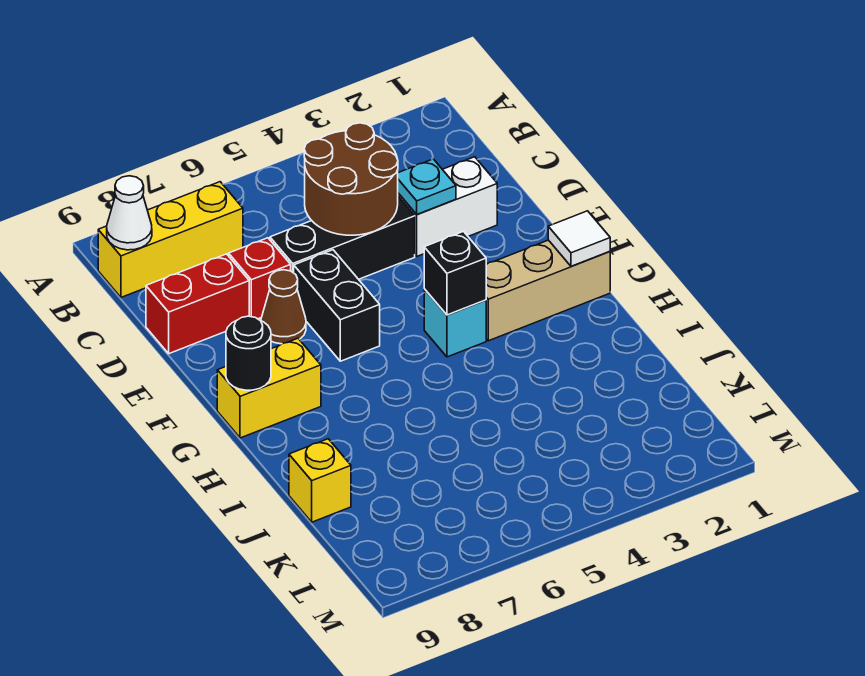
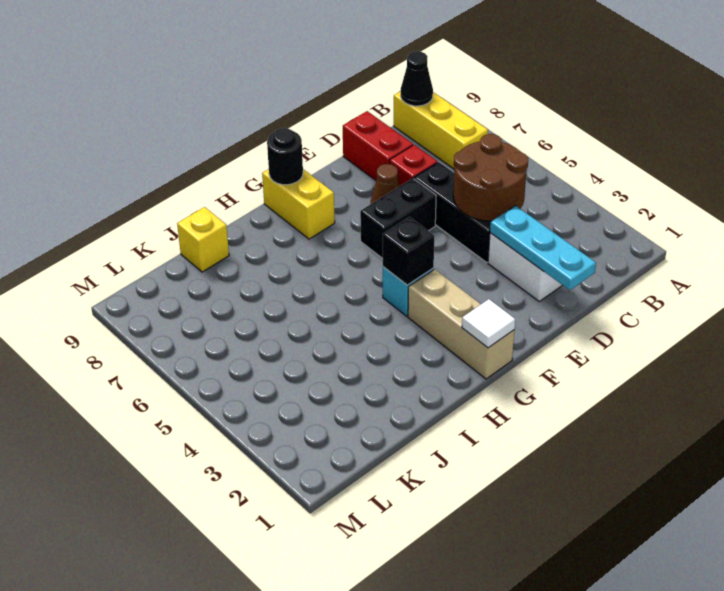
white cone B9 level 2 -> black cone B9 level 2
cyan plate D3 level 2 -> cyan plate D1:D3 level 2

